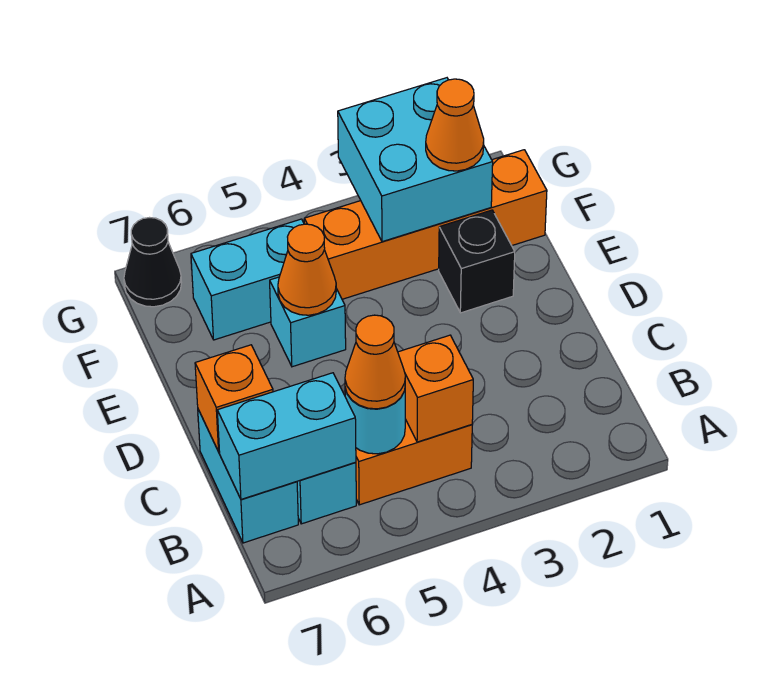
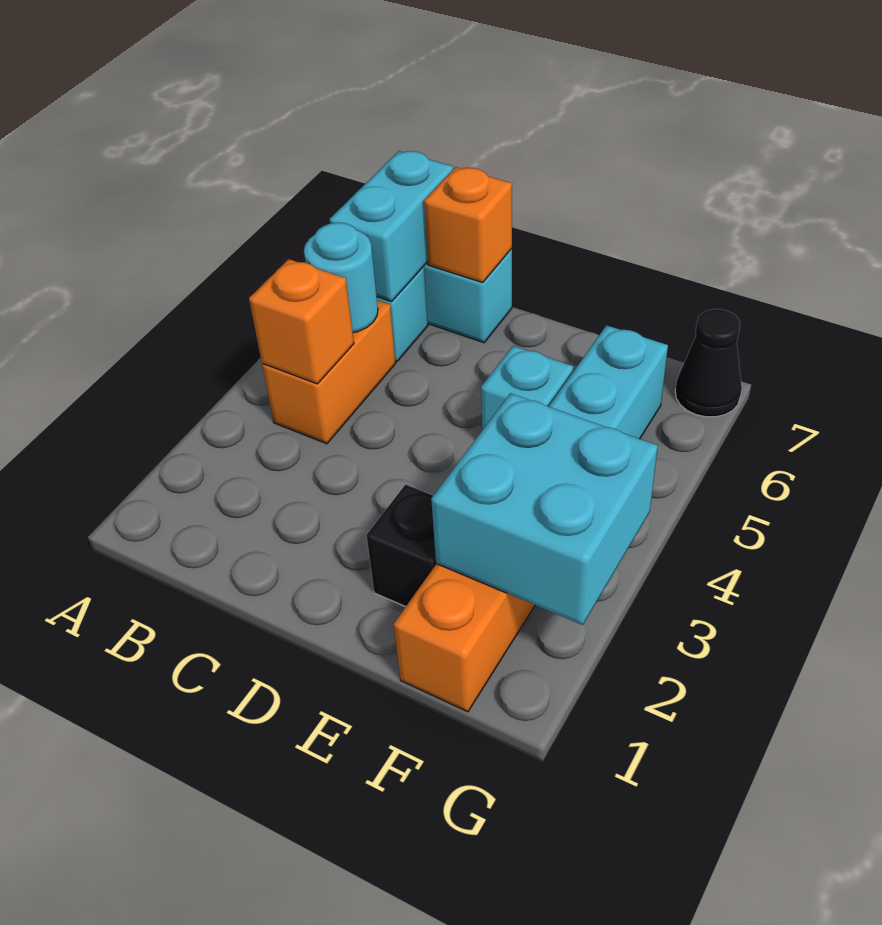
orange cone B5 level 3 -> none
orange cone E5 level 2 -> none
orange cone F2 level 3 -> none

